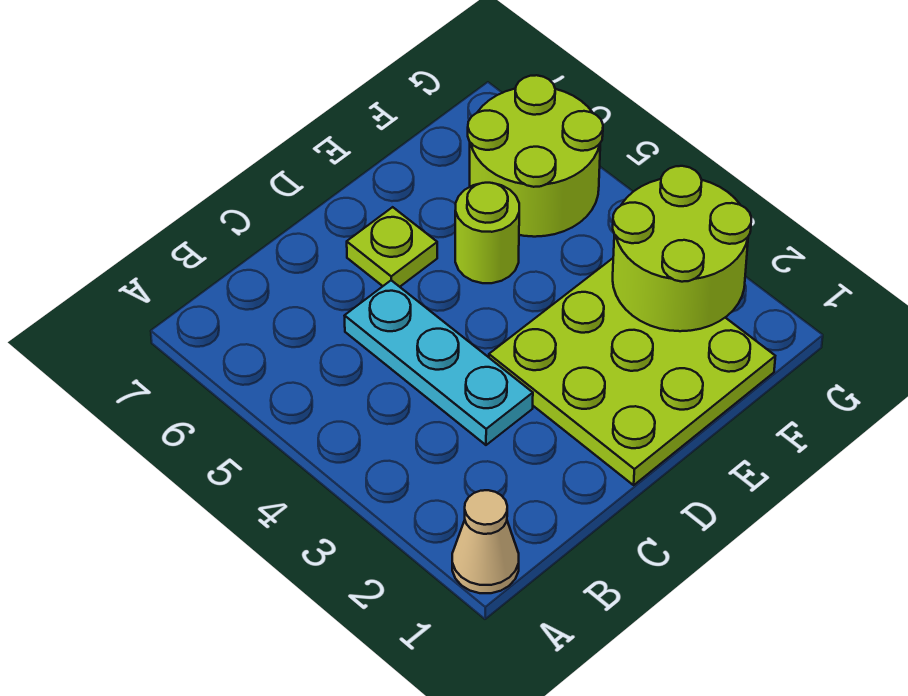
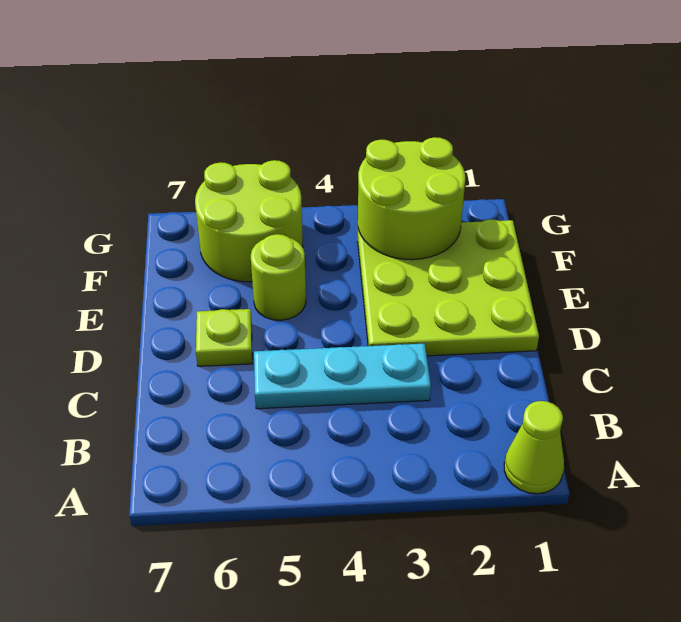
tan cone A1 level 1 -> lime cone A1 level 1

